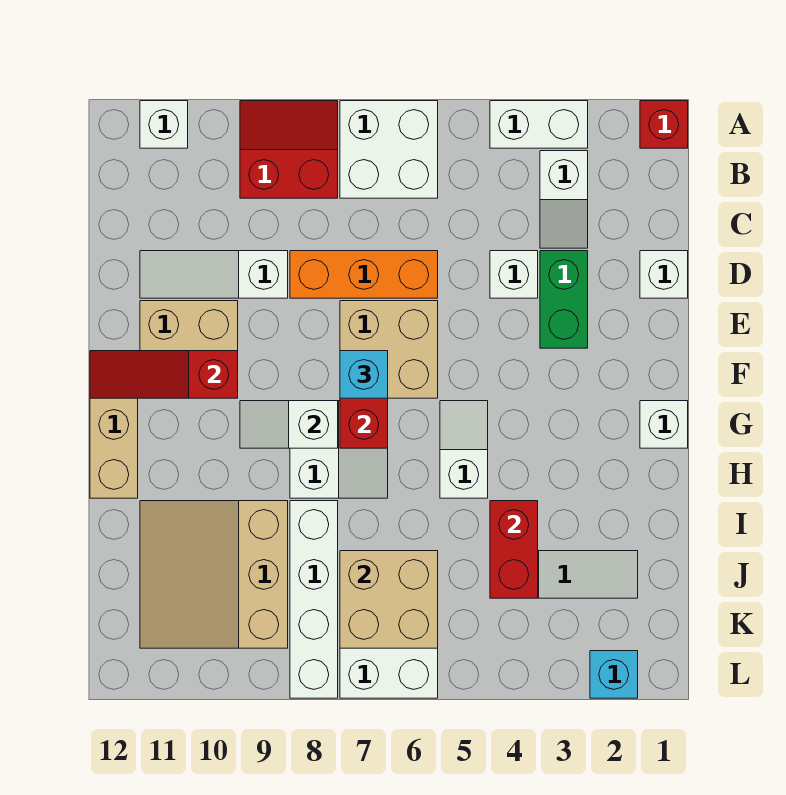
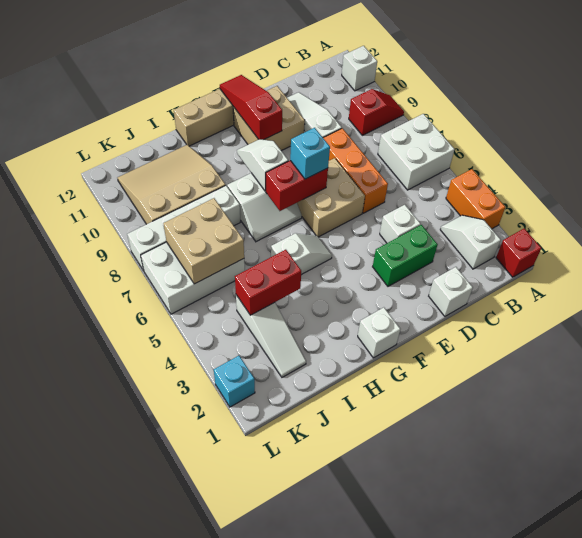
white brick A3:A4 level 1 -> orange brick A3:A4 level 1
red slope A8:B9 level 1 top B -> red slope A9:B9 level 1 top B
white slope B3:C3 level 1 top B -> white slope B2:B3 level 1 top 2

